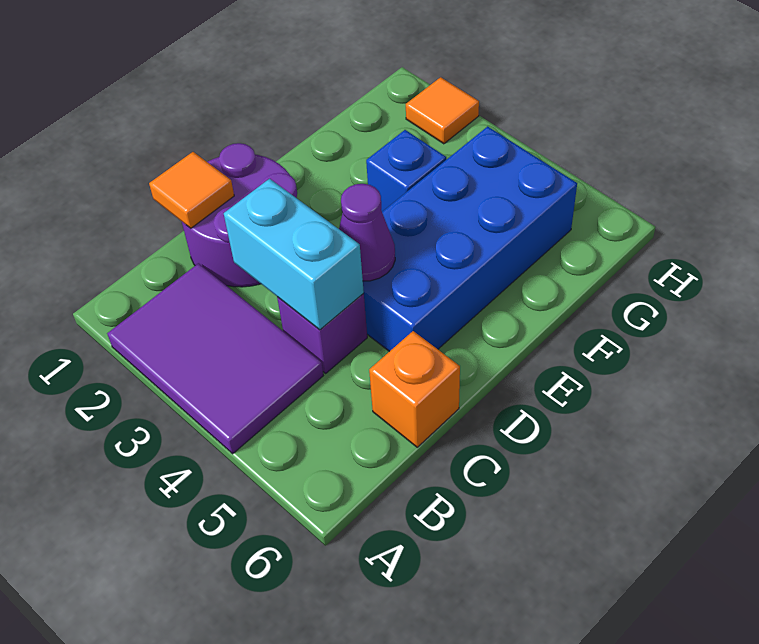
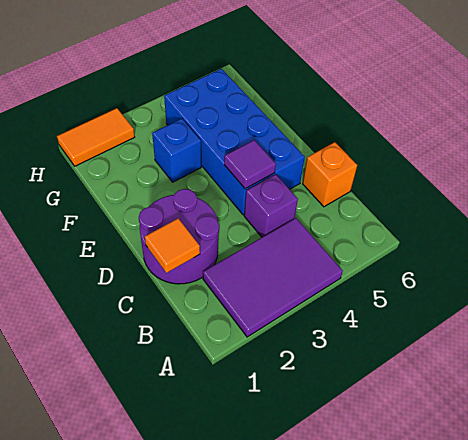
cyan brick C3:C4 level 2 -> none
purple cone D4 level 2 -> purple tile D4 level 2
orange tile H2 level 1 -> orange tile H1:H2 level 1

